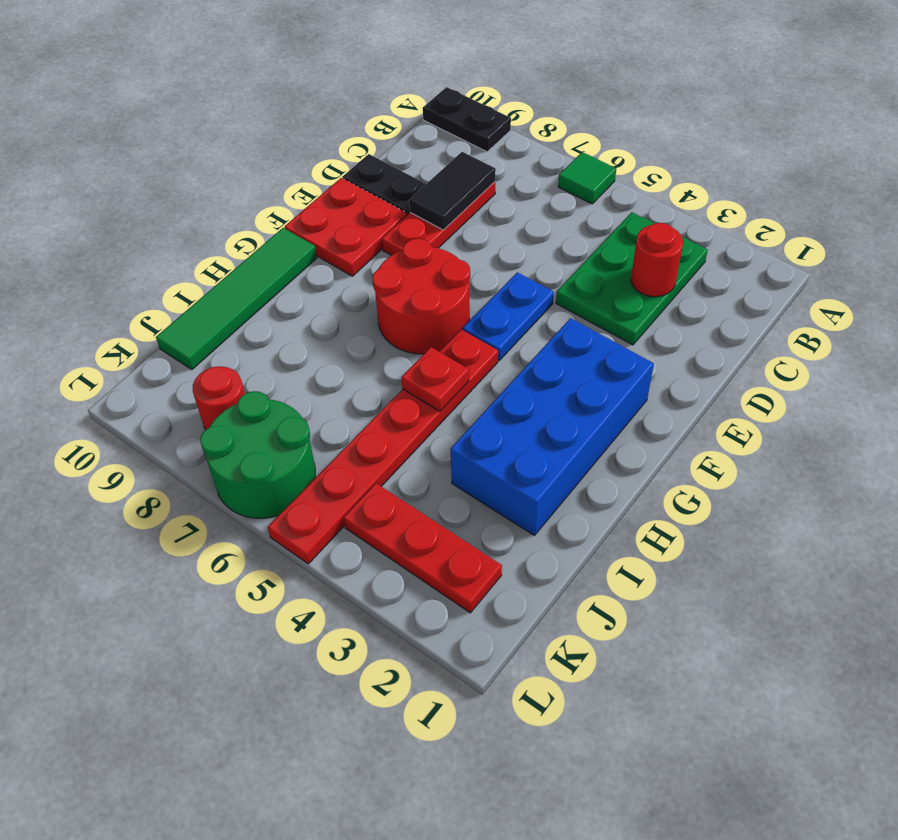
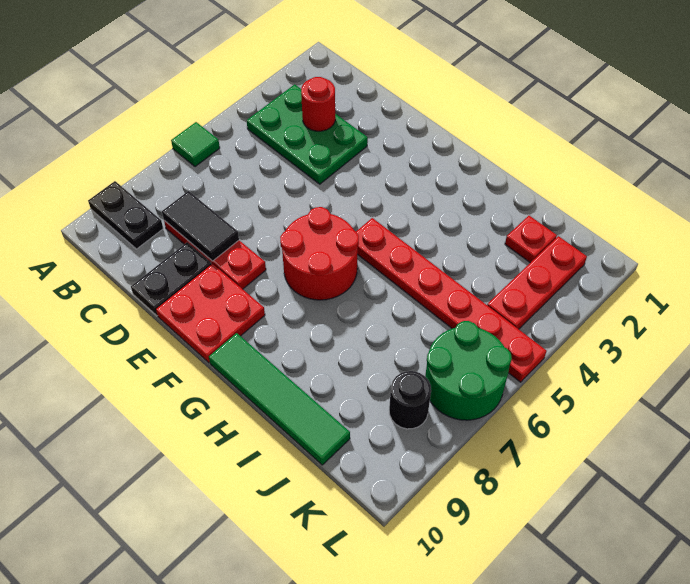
black plate A9:A10 level 1 -> black plate A9:B9 level 1
blue plate E5:F5 level 1 -> none
blue brick F2:I3 level 1 -> none
red plate H5 level 2 -> red plate J2 level 1
red round brick K8 level 1 -> black round brick K8 level 1

